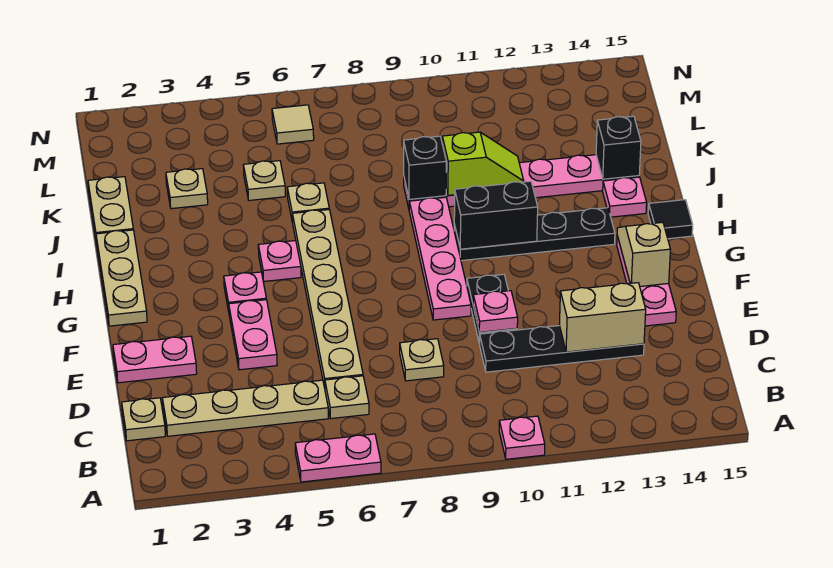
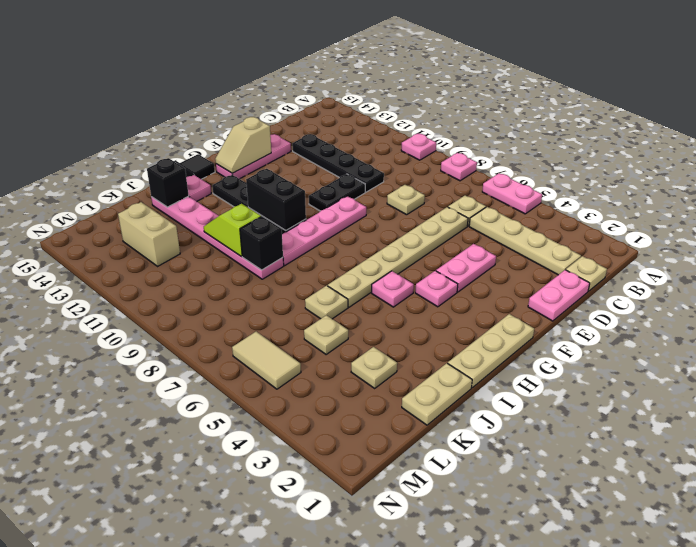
tan brick D12:D13 level 2 -> tan brick L12:L13 level 1
pink plate E1:E2 level 1 -> pink plate D1:E1 level 1
pink plate E10 level 2 -> pink plate A8 level 1
tan tile M6 level 1 -> tan tile M5:M6 level 1

